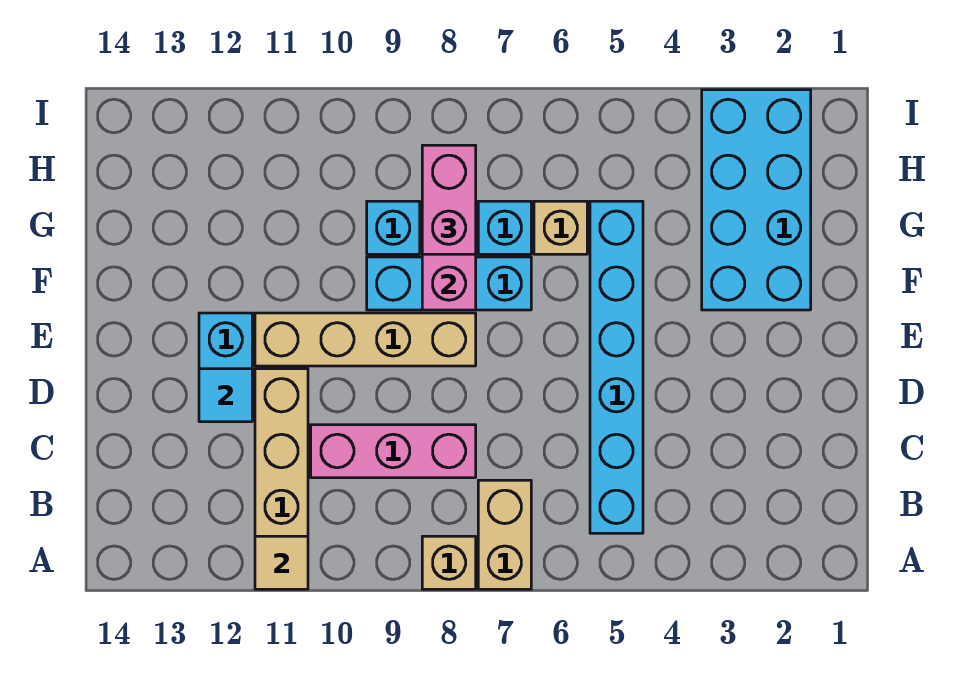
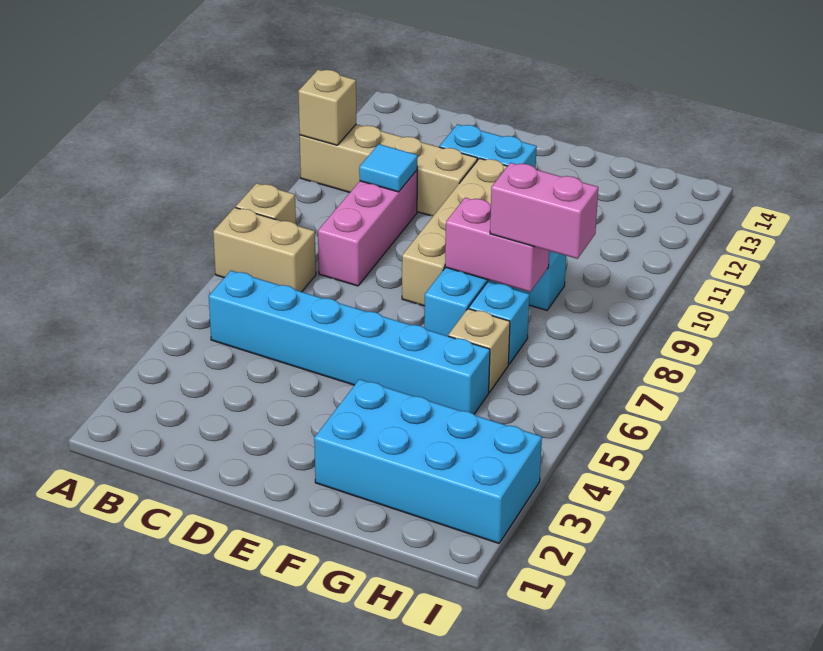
tan tile A11 level 2 -> tan brick A11 level 2
cyan tile D12 level 2 -> cyan tile C10 level 2

